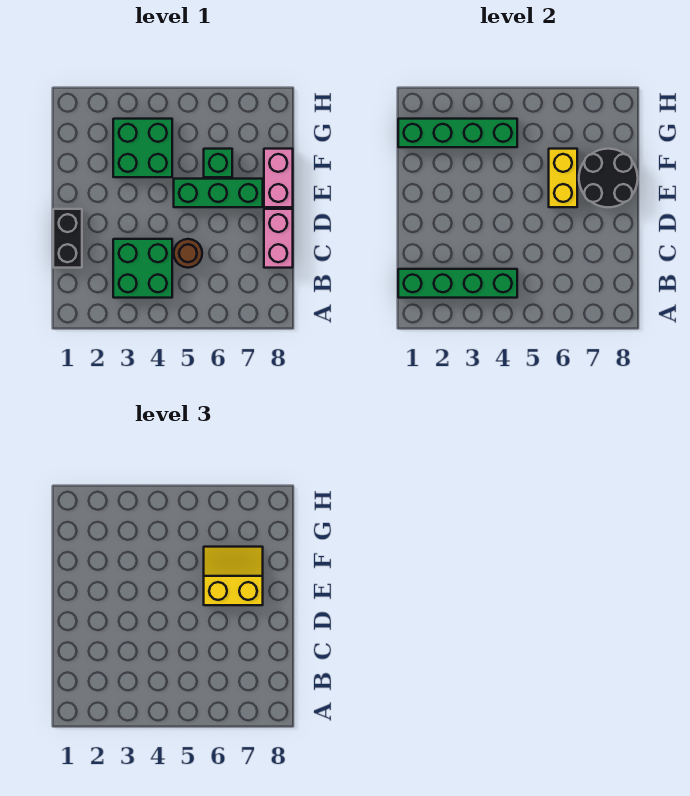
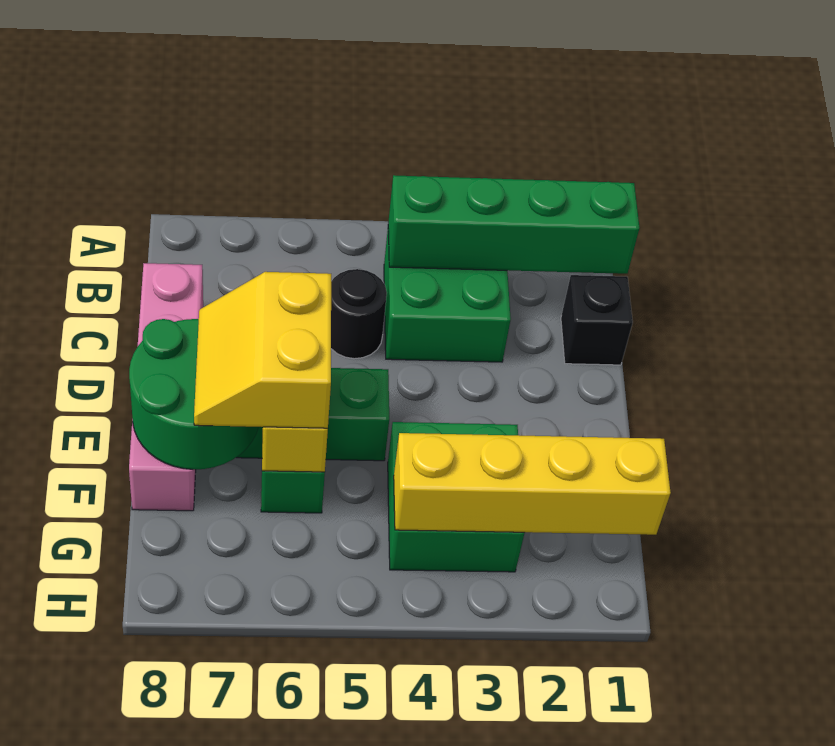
black brick C1:D1 level 1 -> black brick C1 level 1
brown round brick C5 level 1 -> black round brick C5 level 1
yellow slope E6:F7 level 3 top E -> yellow slope E6:F7 level 3 top 6
black round brick E7:F8 level 2 -> green round brick E7:F8 level 2
green brick G1:G4 level 2 -> yellow brick G1:G4 level 2

